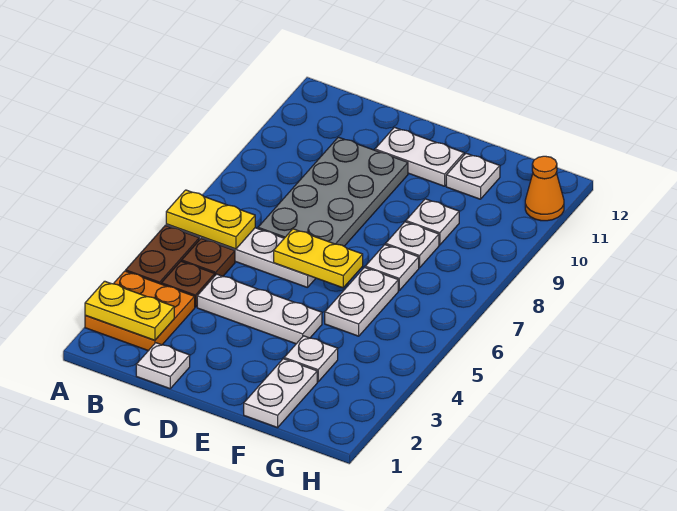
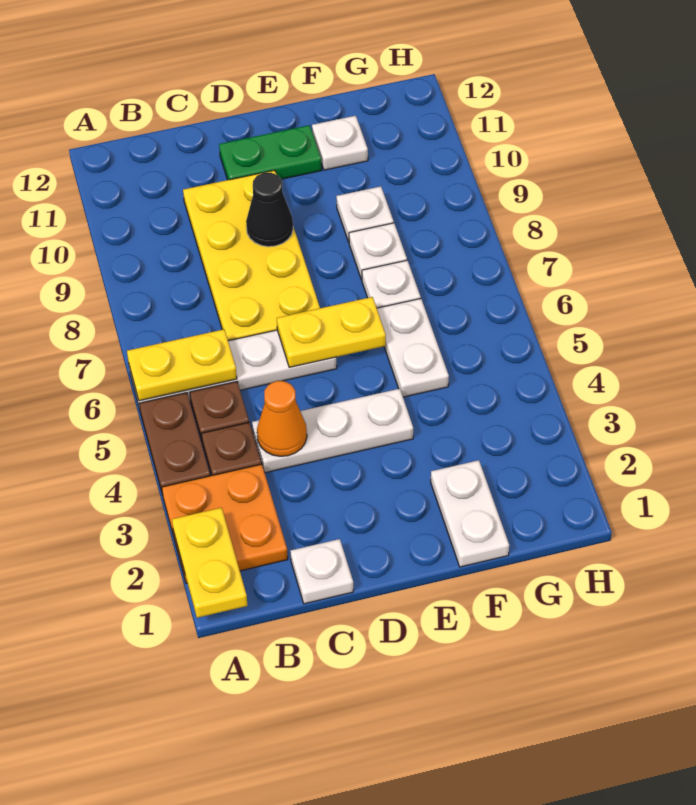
yellow plate A2:B2 level 2 -> yellow plate A1:A2 level 2
grey plate C7:D10 level 1 -> yellow plate C7:D10 level 1
none -> black cone D9 level 2
white plate D11:E11 level 1 -> green plate D11:E11 level 1
white plate F3 level 1 -> none
orange cone H11 level 1 -> orange cone C4 level 2

